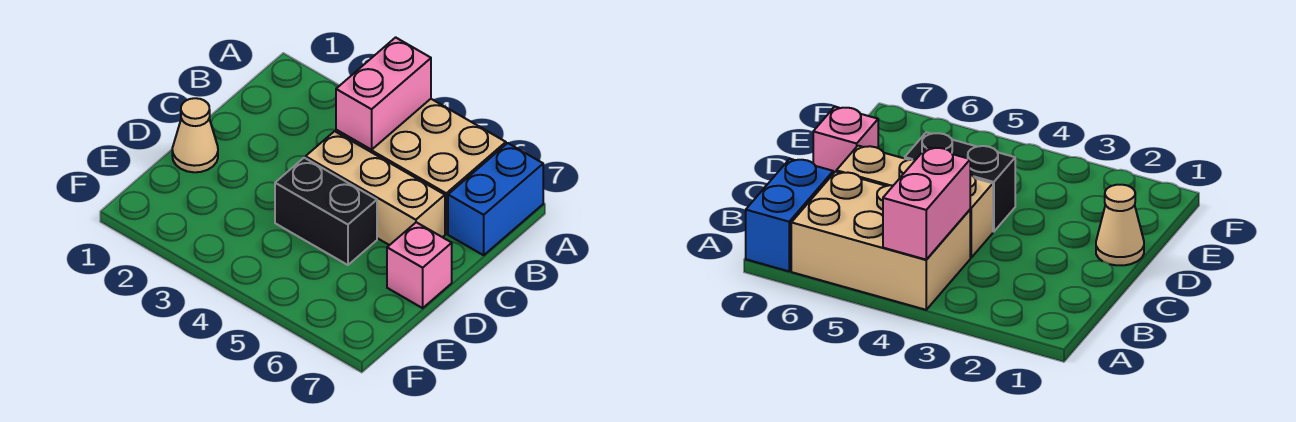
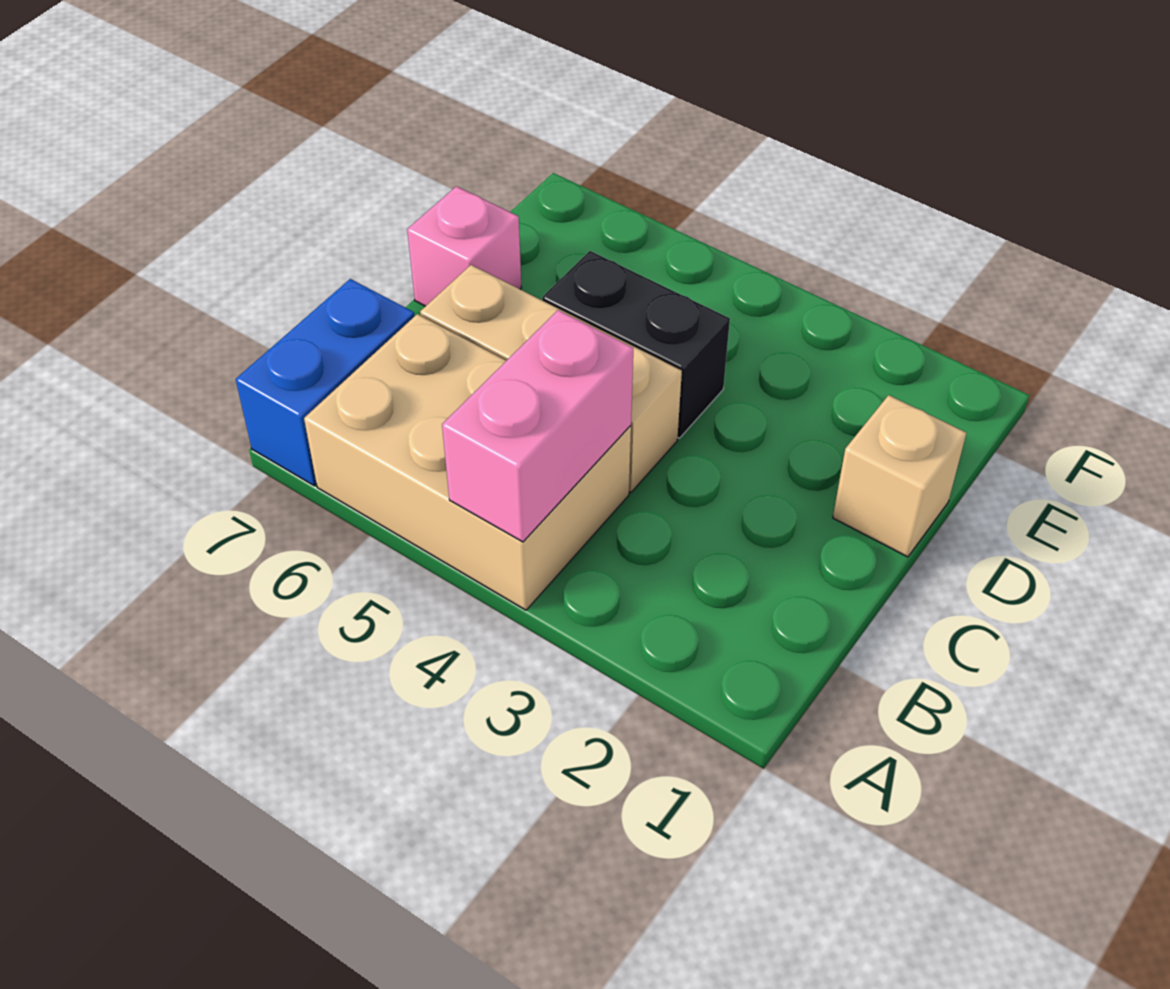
tan cone D1 level 1 -> tan brick D1 level 1

